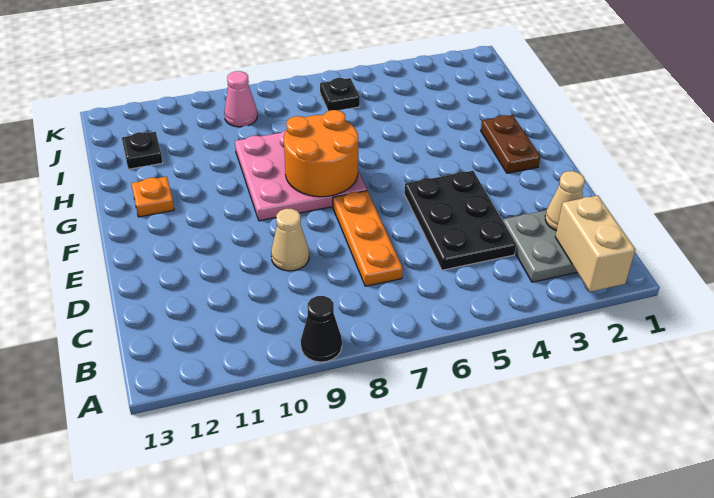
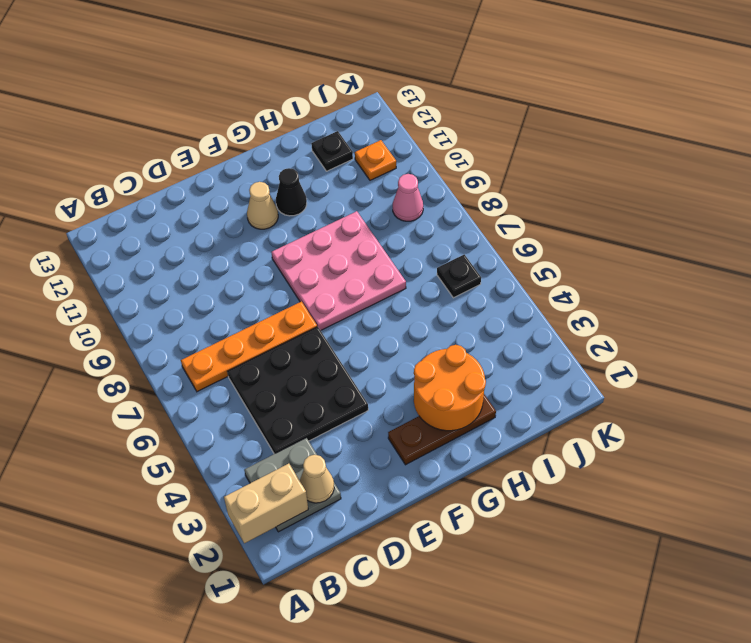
black cone A9 level 1 -> black cone G11 level 1
black plate C4:E5 level 1 -> black plate C4:E6 level 1
orange plate C7:E7 level 1 -> orange plate B7:E7 level 1
tan cone D9 level 1 -> tan cone F11 level 1
brown plate F2:G2 level 1 -> brown plate F2:H2 level 1
orange round brick F7:G8 level 2 -> orange round brick G2:H3 level 2
orange plate G12 level 1 -> orange plate J11 level 1

